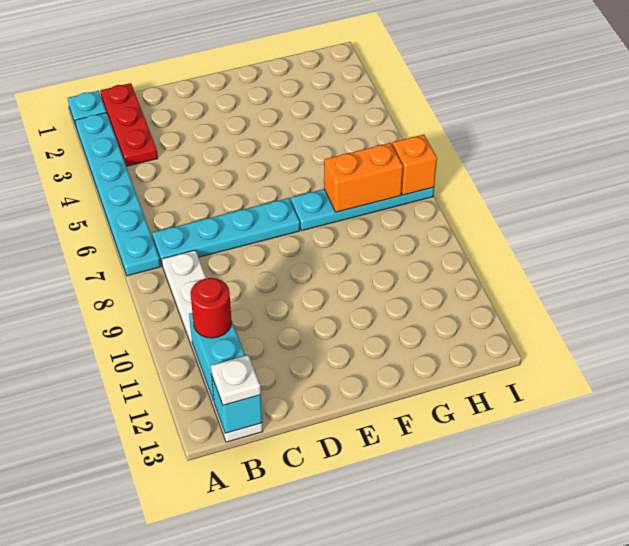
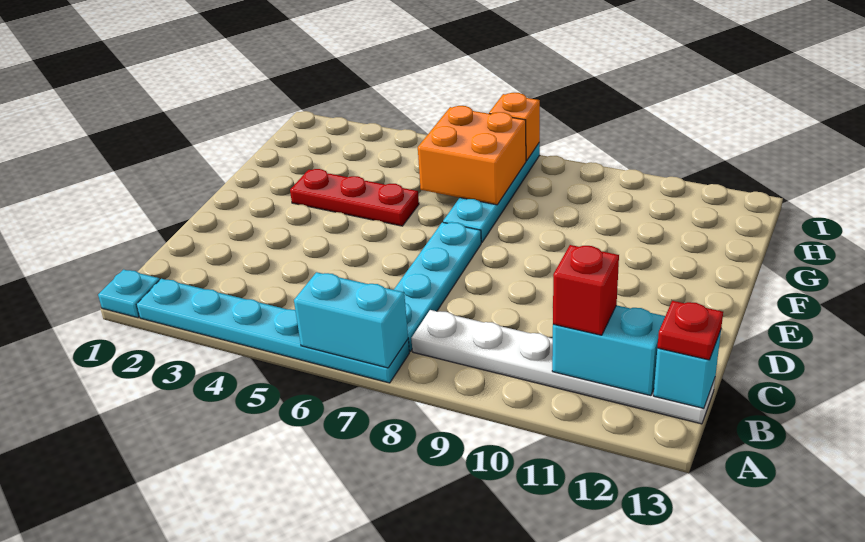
none -> cyan brick A6:A7 level 2
red plate B1:B3 level 1 -> red plate F3:F5 level 1
red round brick B11 level 3 -> red brick B11 level 3
white plate B13 level 3 -> red plate B13 level 3
orange brick G7:H7 level 2 -> orange brick G6:H7 level 2

